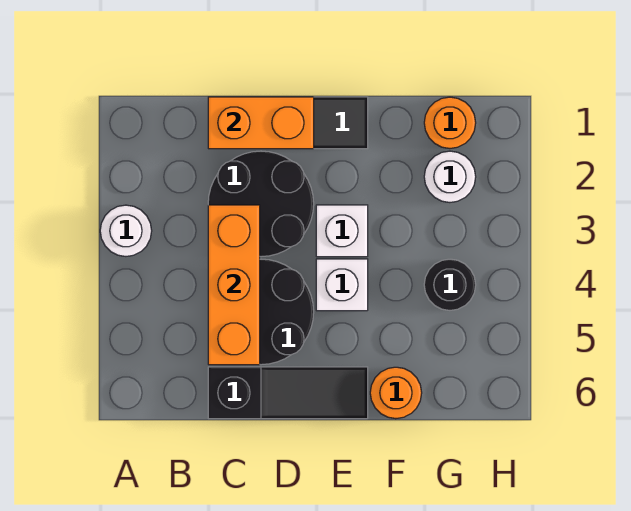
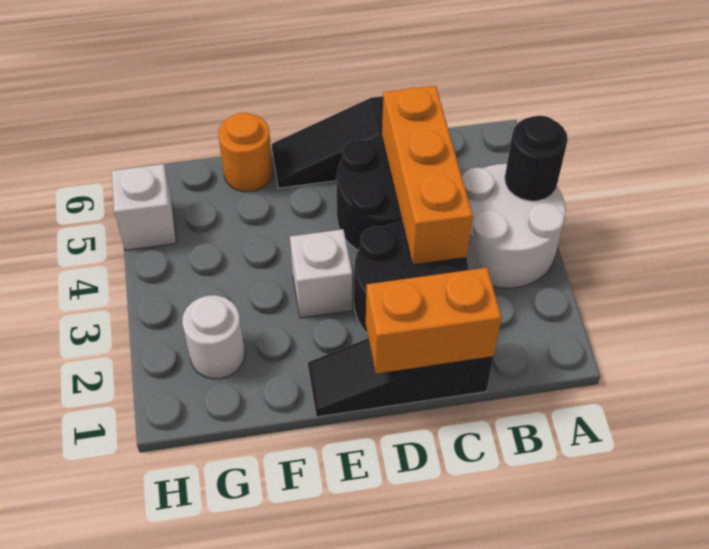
white round brick A3 level 1 -> white round brick A3:B4 level 1
white brick E4 level 1 -> white brick H5 level 1
orange round brick G1 level 1 -> none
black round brick G4 level 1 -> black round brick A4 level 2

